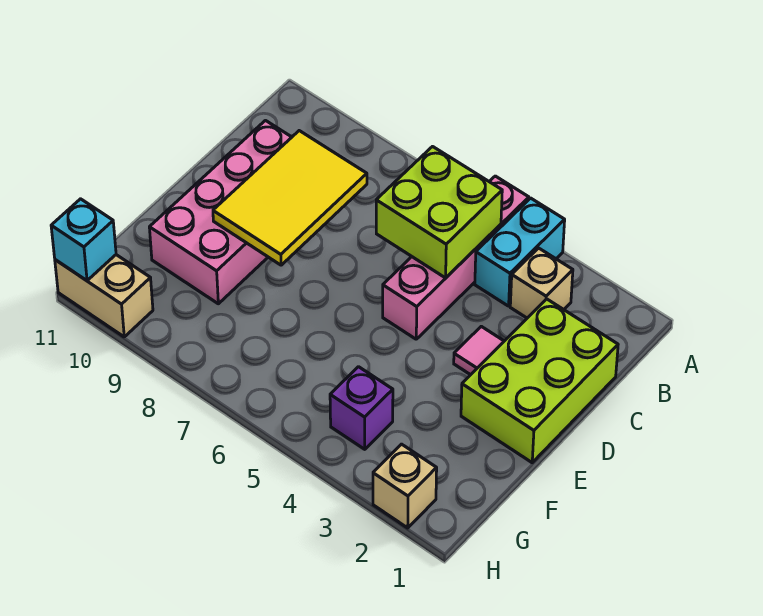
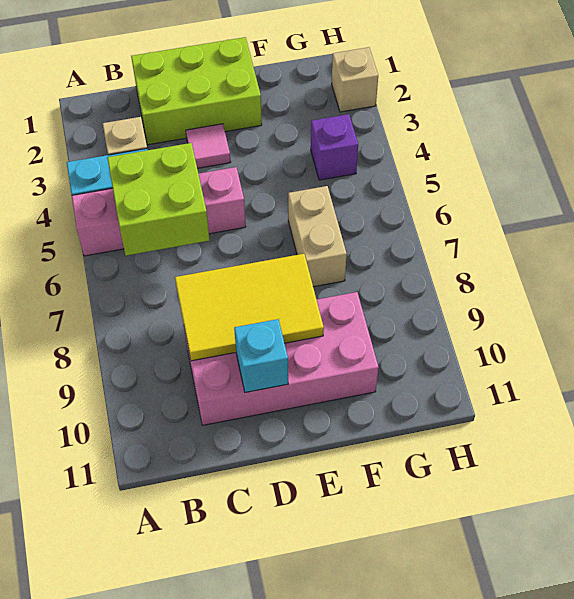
tan brick H10:H11 level 1 -> tan brick F6:F7 level 1
cyan brick H11 level 2 -> cyan brick D10 level 2

